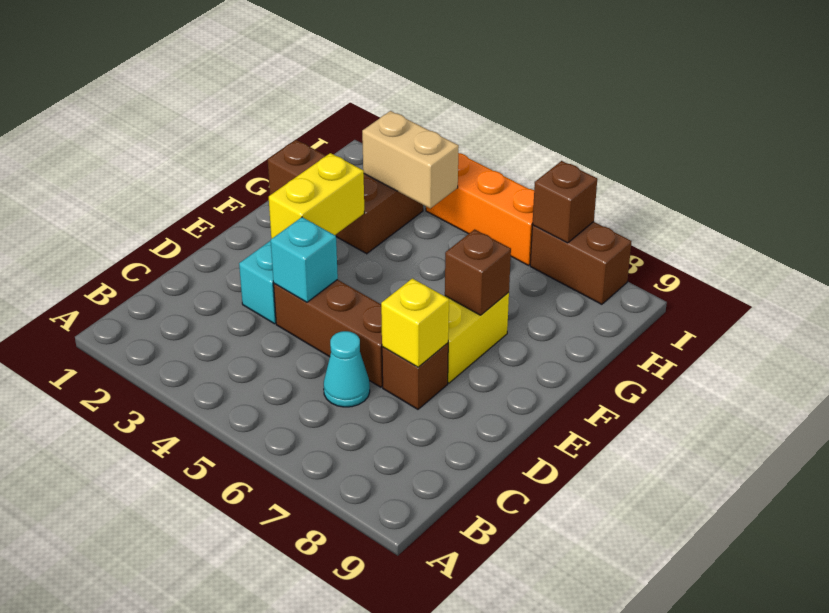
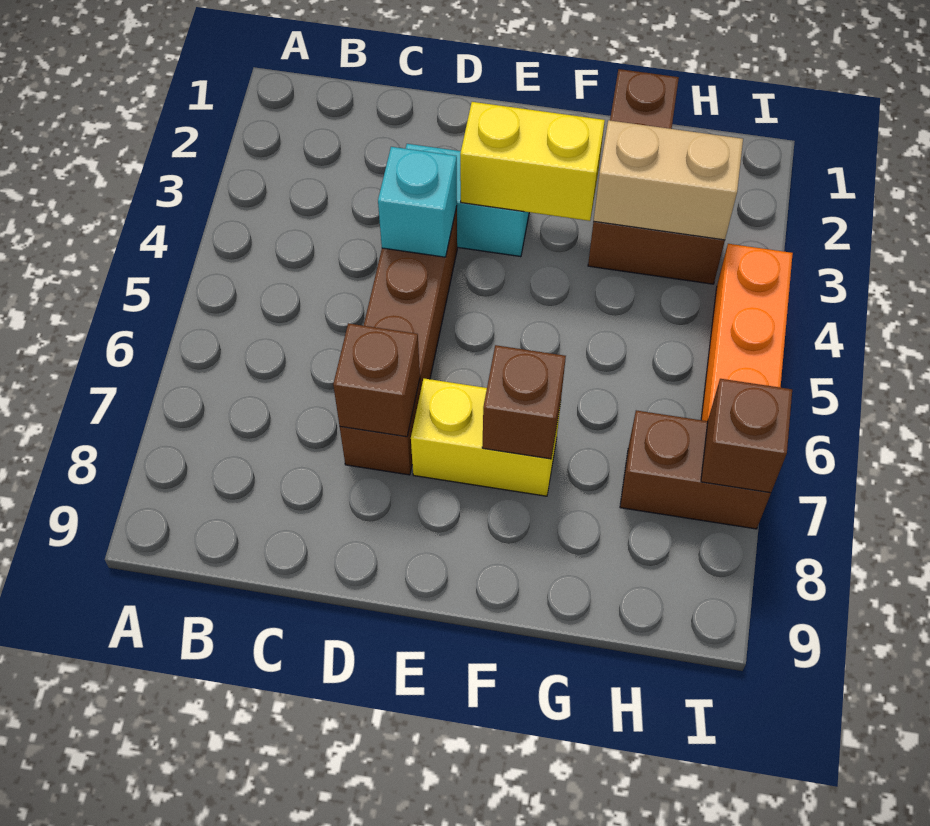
cyan cone C6 level 1 -> none
yellow brick D7 level 2 -> brown brick D7 level 2
tan brick H3:H4 level 2 -> tan brick G3:H3 level 2
brown brick I7:I8 level 1 -> brown brick H7:I7 level 1

